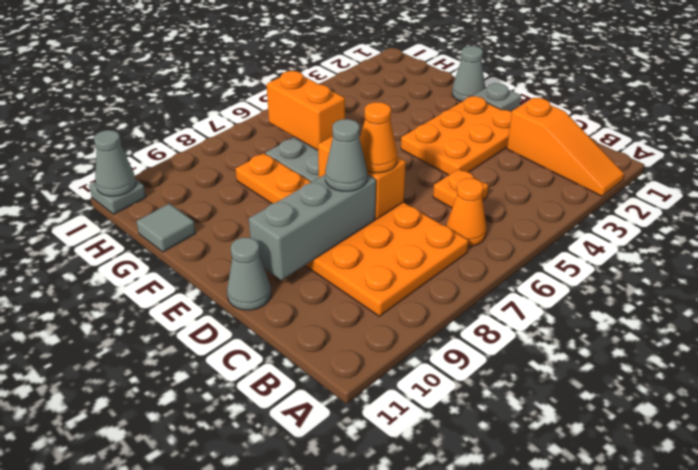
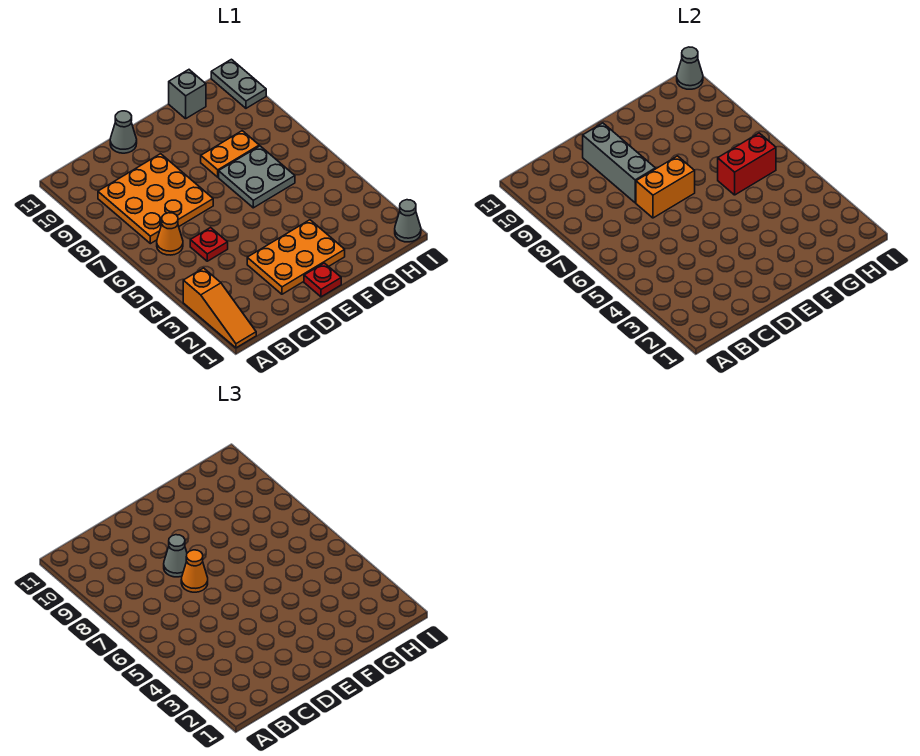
orange slope A2:C2 level 1 top C -> orange slope A1:A3 level 1 top 3
orange plate C5 level 1 -> red plate C5 level 1
orange plate D2:E4 level 1 -> orange plate D2:F3 level 1
grey plate E1 level 1 -> red plate E1 level 1
grey cone F1 level 1 -> grey cone I1 level 1
orange brick G6:H6 level 2 -> red brick G6:H6 level 2
grey tile G11 level 1 -> grey brick G11 level 1
grey plate I11 level 1 -> grey plate I10:I11 level 1

